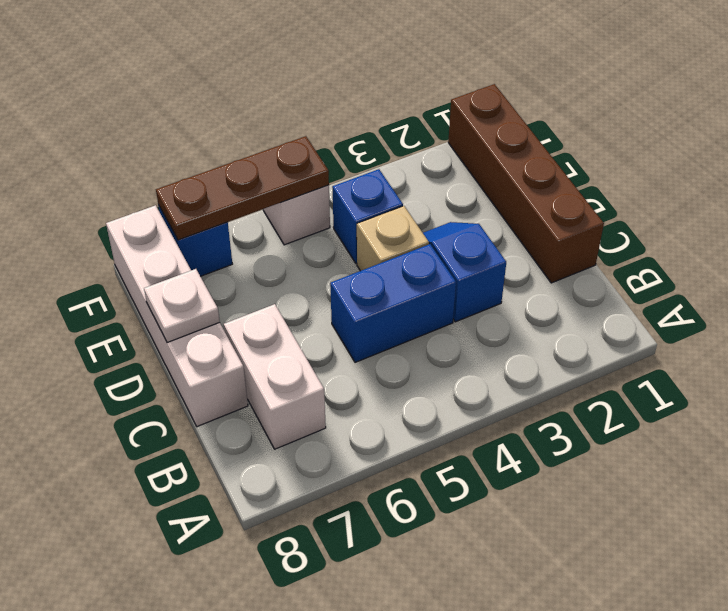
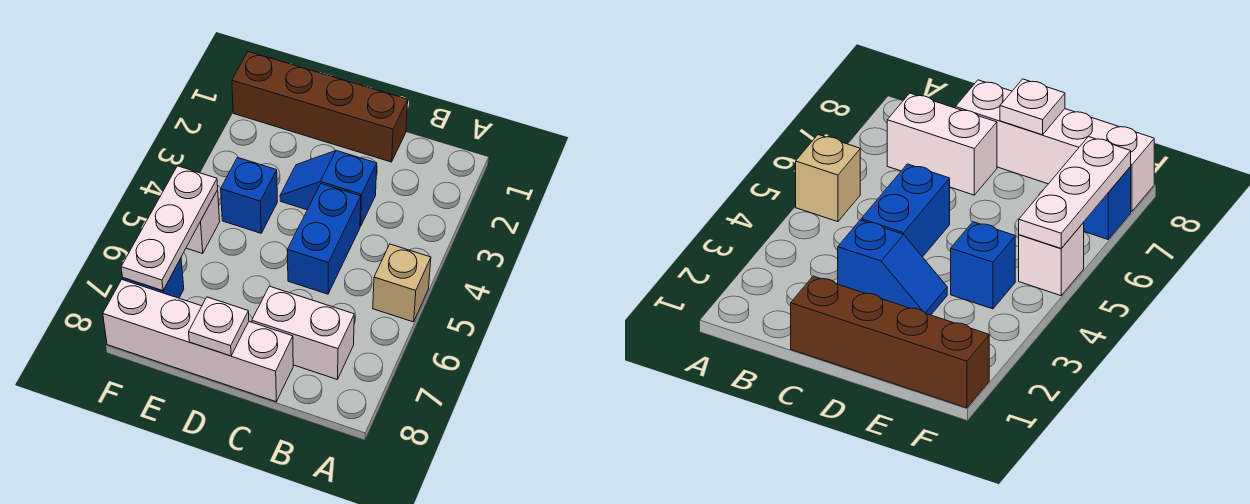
tan brick D4 level 1 -> tan brick A5 level 1
brown plate F5:F7 level 2 -> white plate F5:F7 level 2

